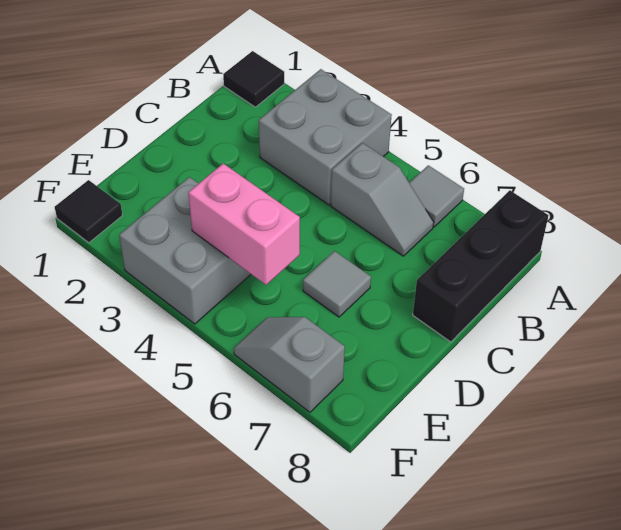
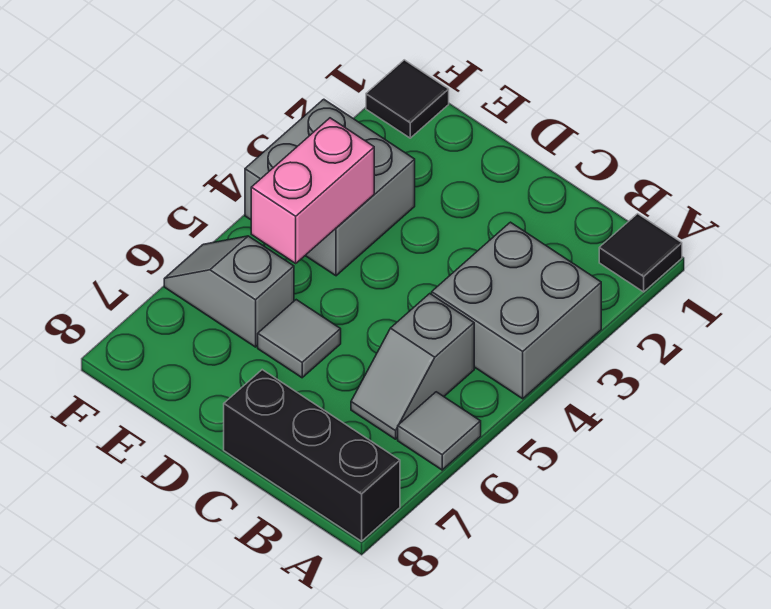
grey slope F6:F7 level 1 top 7 -> grey slope E6:F6 level 1 top E

